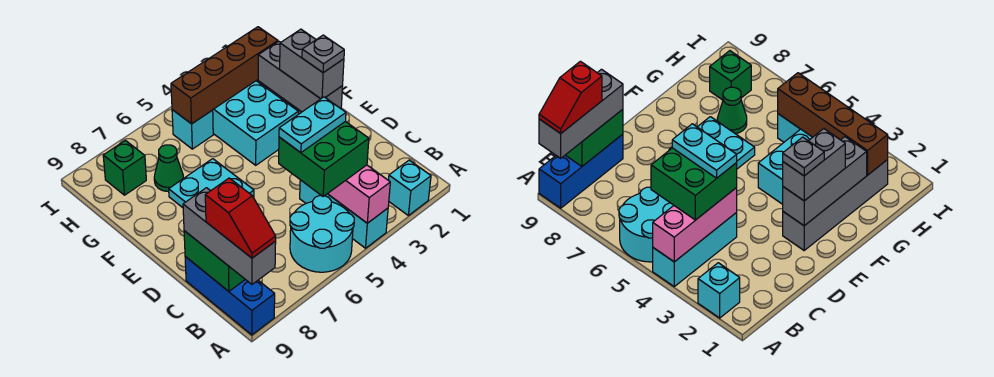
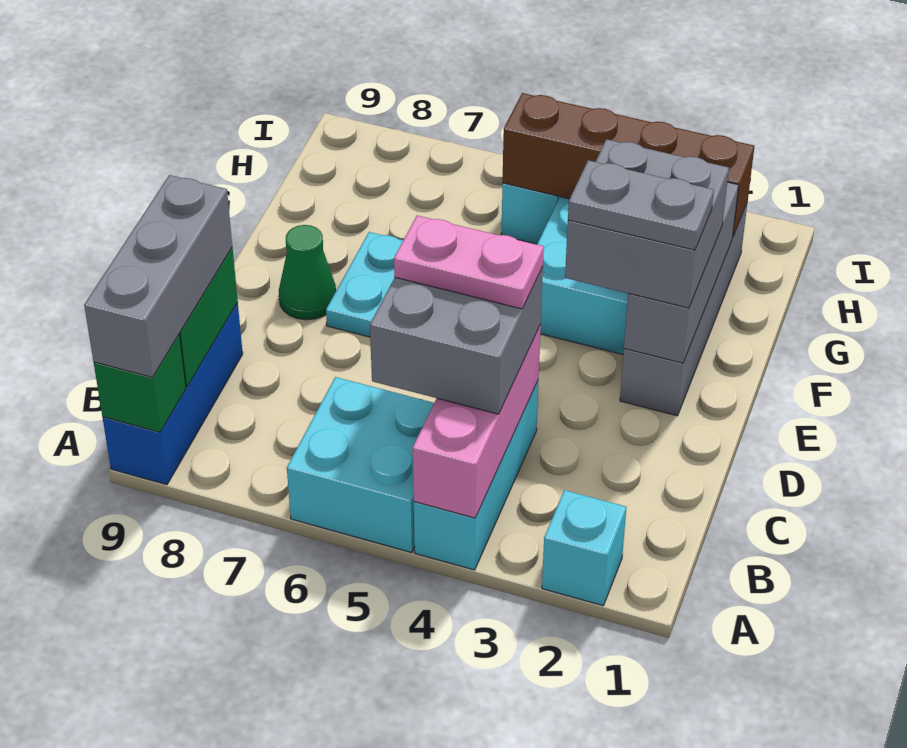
cyan round brick A5:B6 level 1 -> cyan brick A5:B6 level 1
red slope A9:B9 level 4 top B -> none
green brick B4:C5 level 3 -> grey brick B4:C5 level 3
cyan plate C4:C5 level 4 -> pink plate C4:C5 level 4
grey brick E2:F2 level 3 -> grey brick E2:F3 level 3
grey plate E2 level 4 -> grey plate E2:E3 level 4
green cone G7 level 1 -> green cone E8 level 1
green brick H8 level 1 -> green brick A9 level 2

